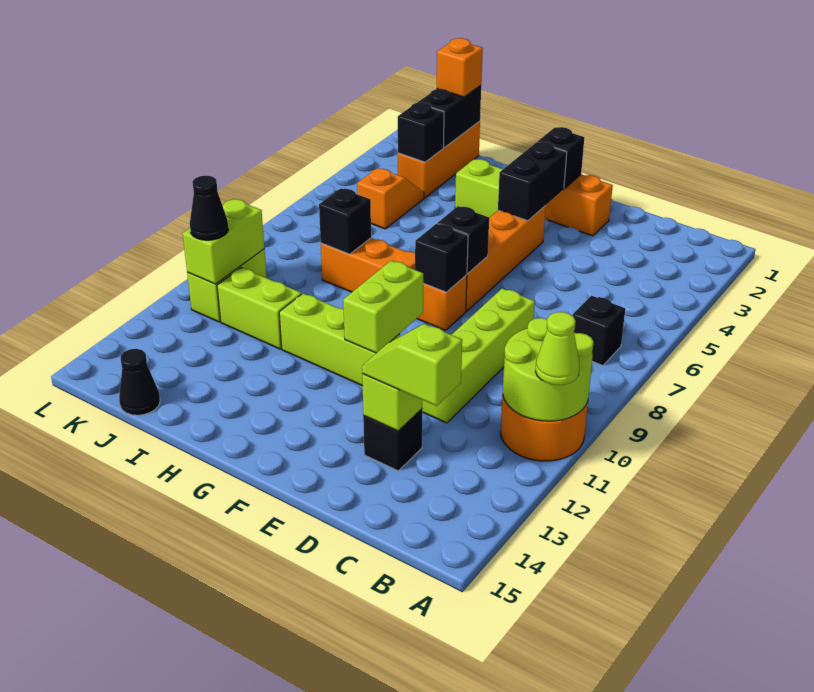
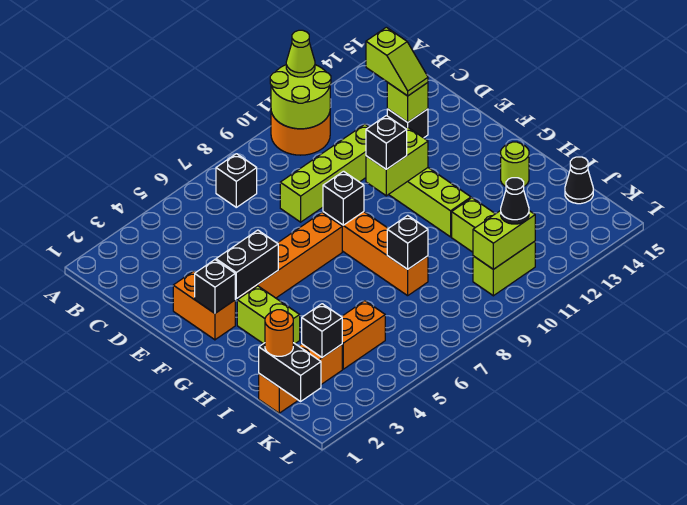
black brick F7 level 2 -> black brick F10 level 3
none -> lime round brick H14 level 1
black brick J1:J2 level 2 -> black brick J1:K1 level 2
orange brick J1 level 3 -> orange round brick J1 level 3
orange slope J4:J5 level 1 top 5 -> orange brick J4:J5 level 1

